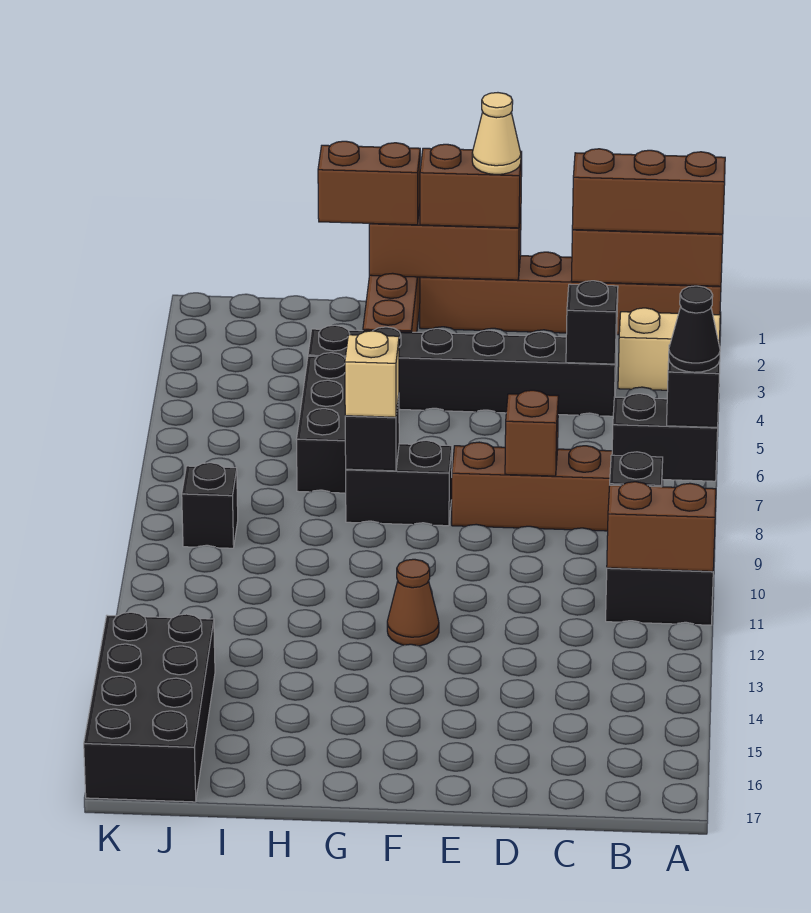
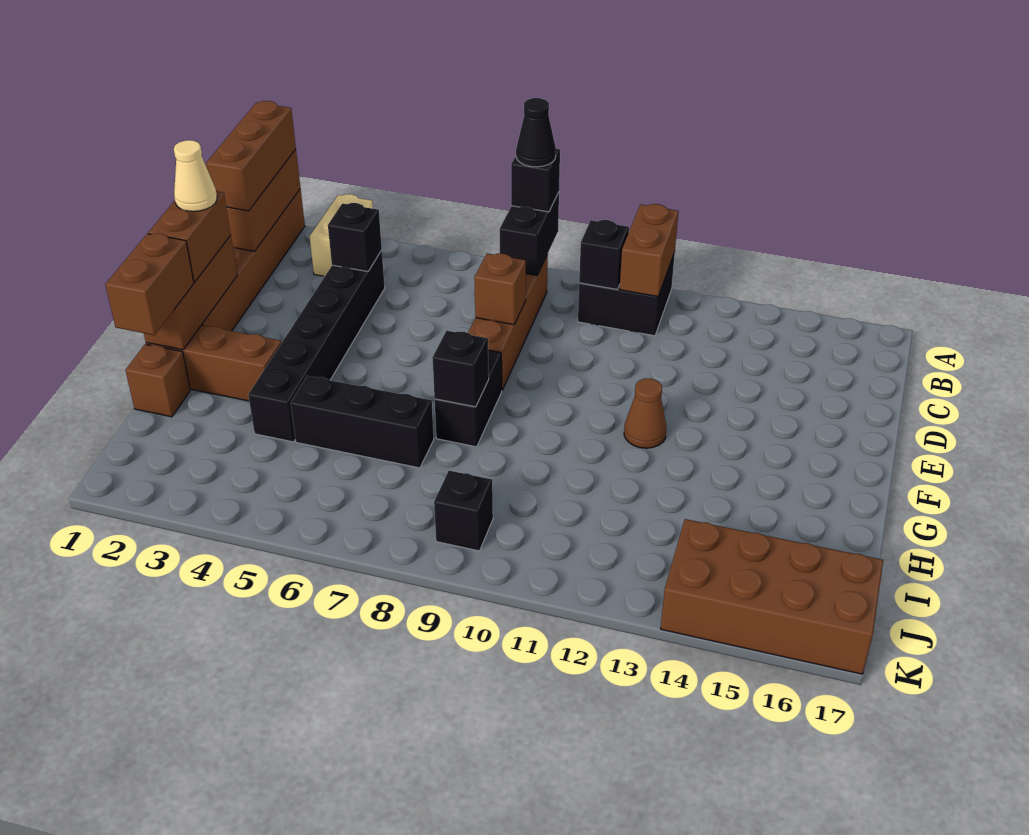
tan brick G8 level 3 -> none
none -> brown brick H1 level 1
black brick J14:K17 level 1 -> brown brick J14:K17 level 1

